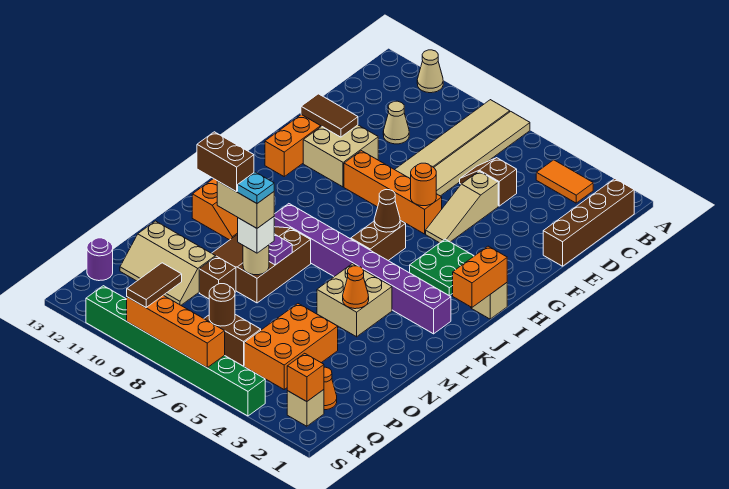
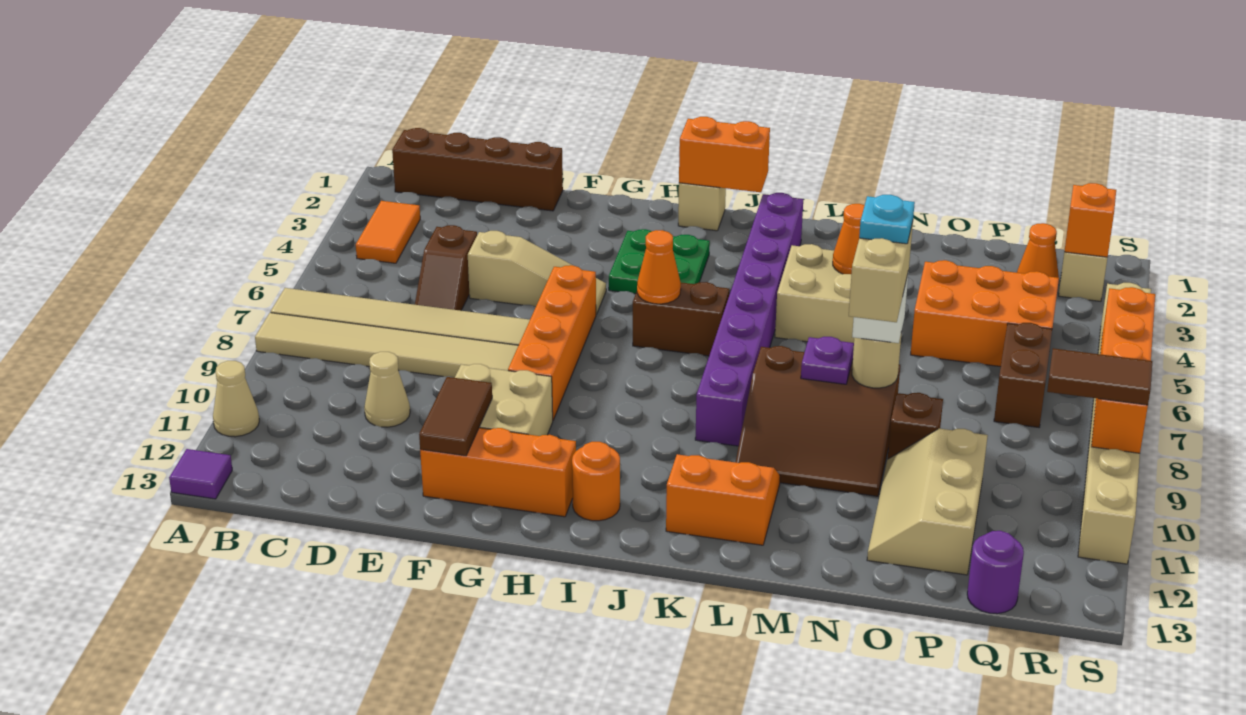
none -> purple tile A13 level 1
orange round brick G6 level 2 -> orange round brick I12 level 1
brown cone I6 level 2 -> orange cone I6 level 2
brown brick N9:N10 level 5 -> none
tan slope O10:P12 level 1 top O -> tan slope O10:P12 level 1 top P
brown round brick Q7 level 2 -> none
green brick S4:S11 level 1 -> tan brick S4:S11 level 1

